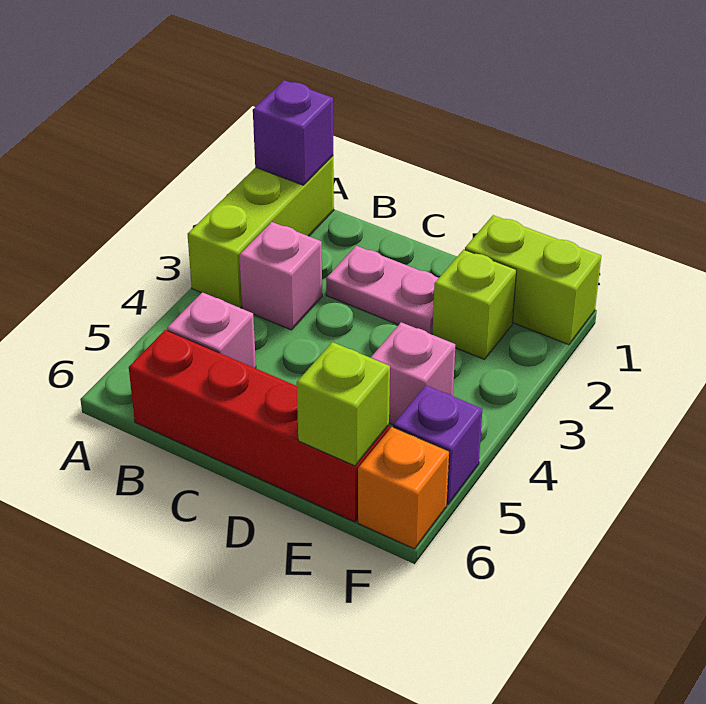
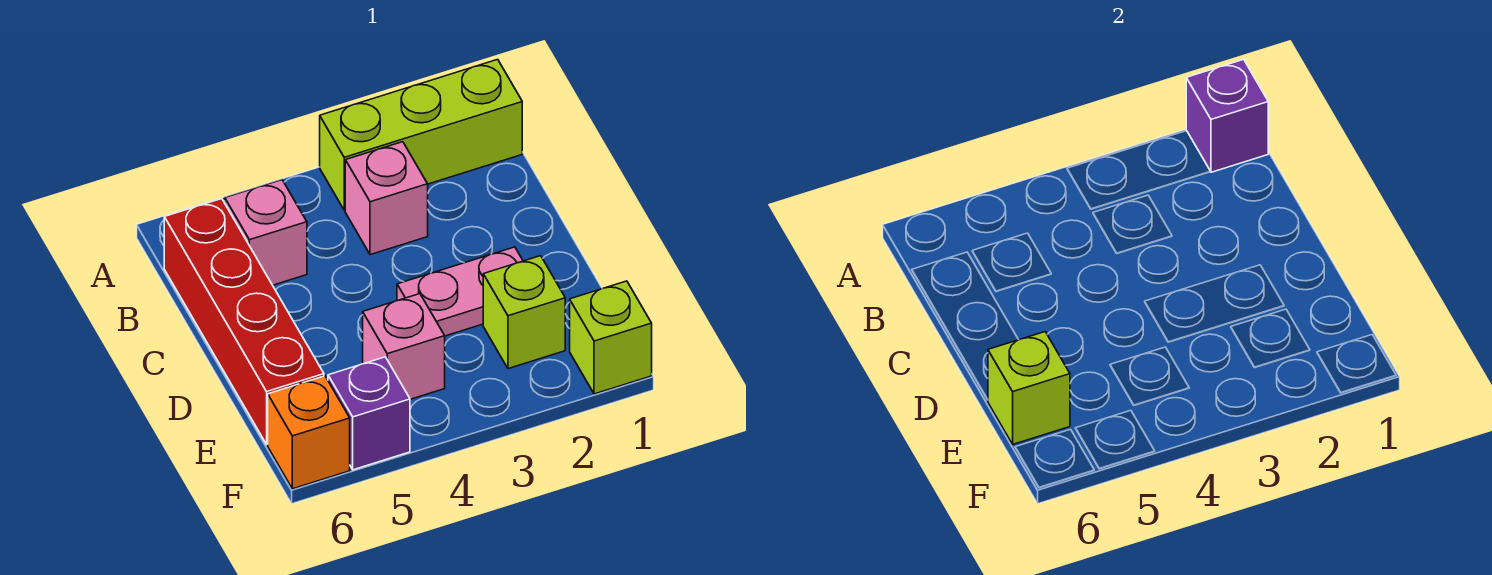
pink plate C2:D2 level 1 -> pink plate D2:D3 level 1
lime brick E1:F1 level 1 -> lime brick F1 level 1

